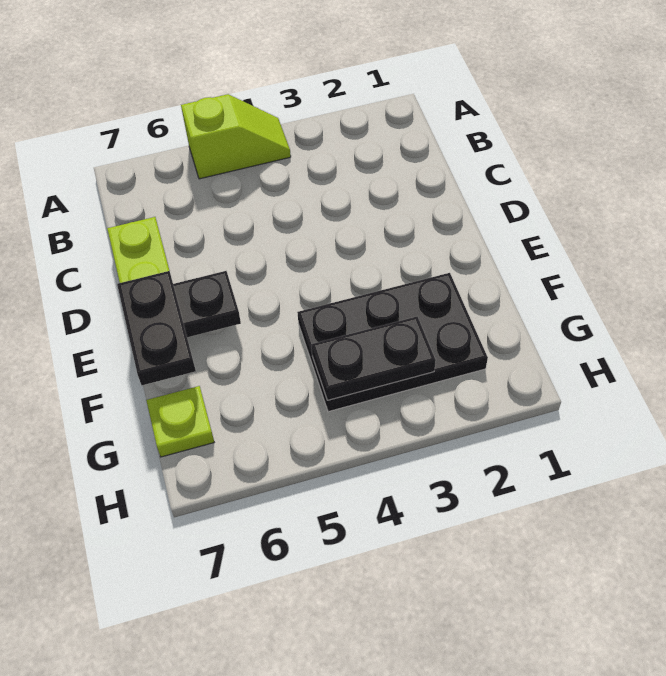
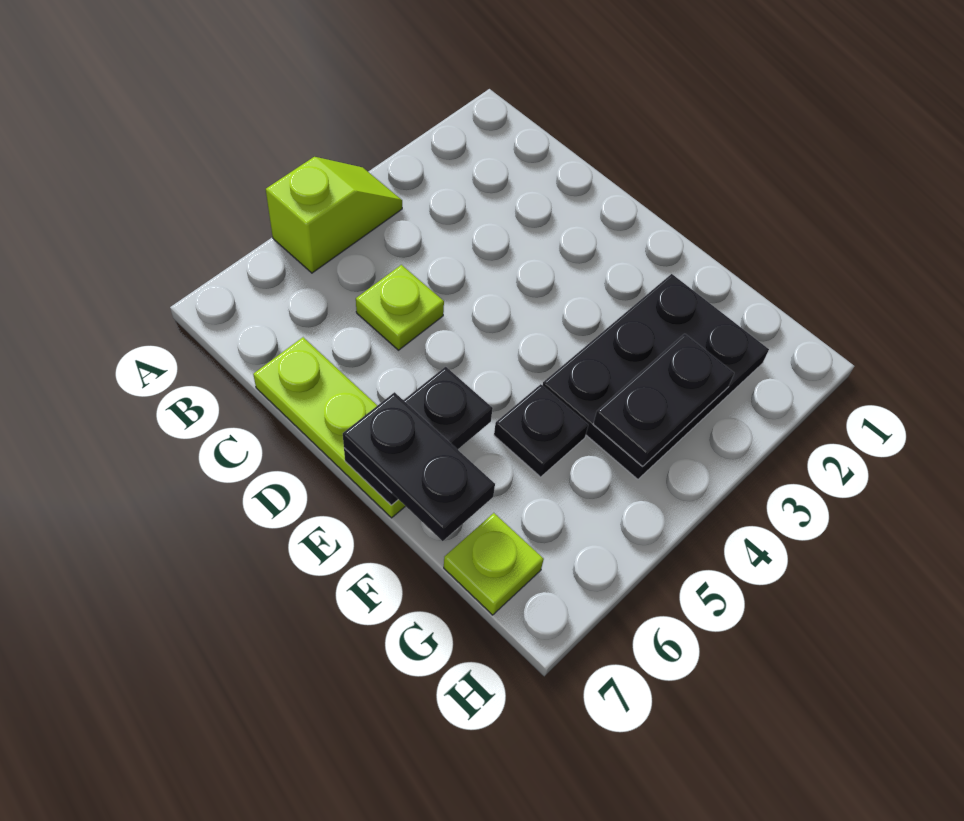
none -> lime plate C5 level 1
none -> black plate F5 level 1

